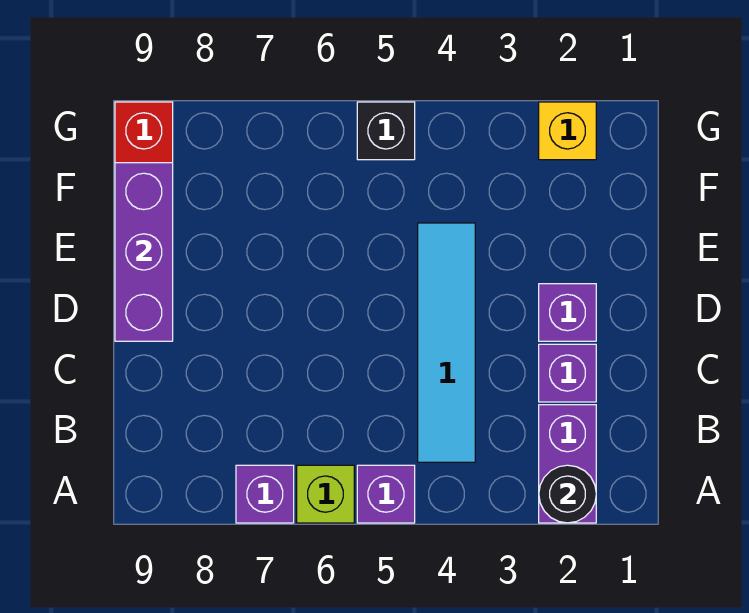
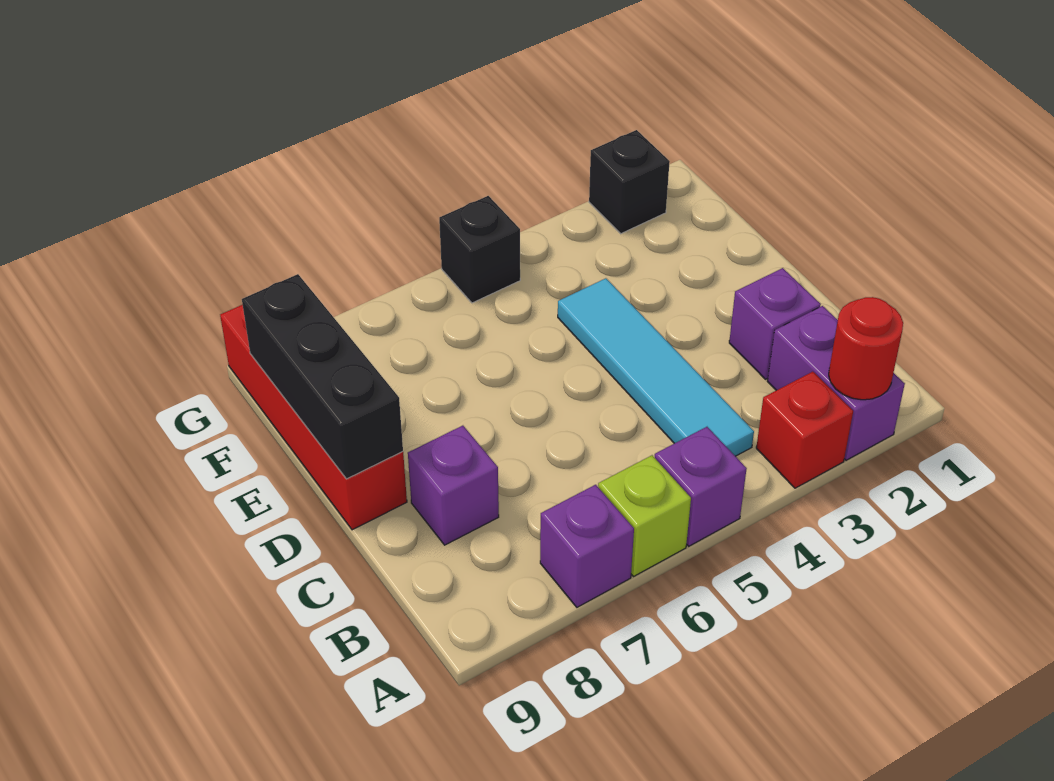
black round brick A2 level 2 -> red round brick A2 level 2
none -> red brick A3 level 1
purple brick D2 level 1 -> purple brick C8 level 1
purple brick D9:F9 level 2 -> black brick D9:F9 level 2
yellow brick G2 level 1 -> black brick G2 level 1

